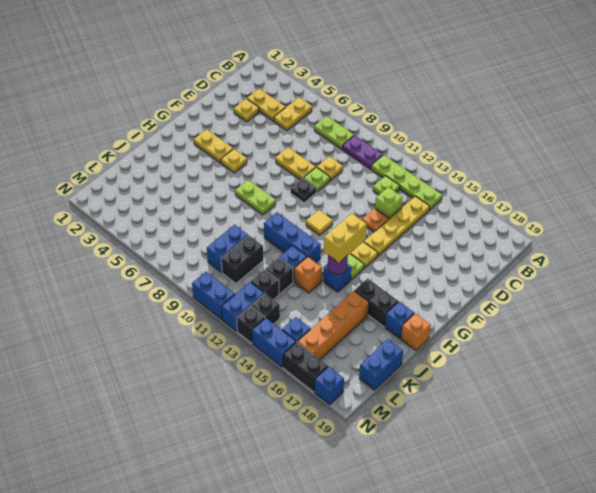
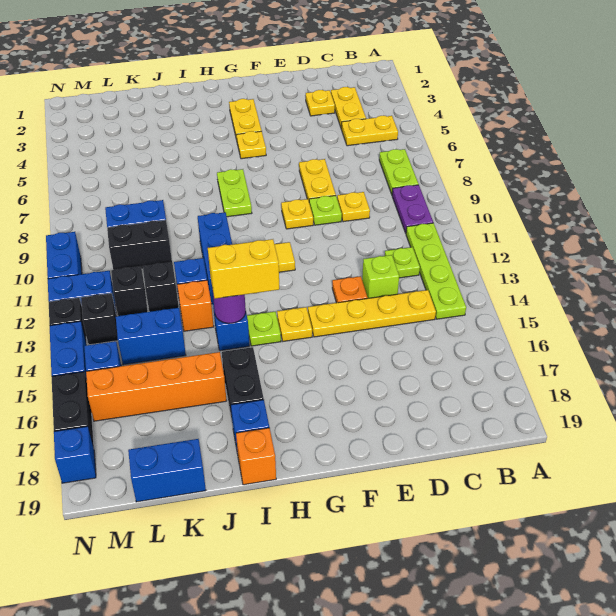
black plate F9 level 1 -> yellow plate F9 level 1
none -> blue brick K14:L14 level 1

